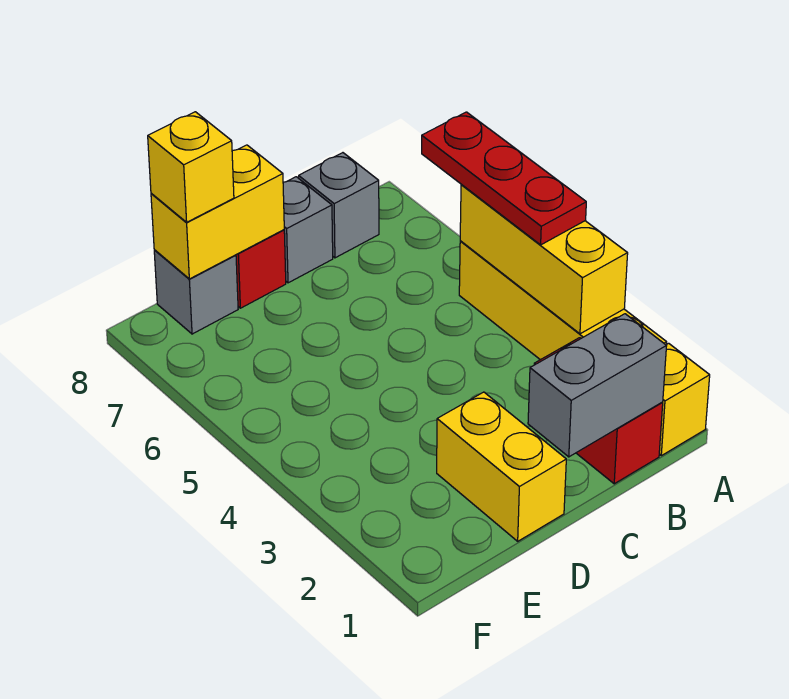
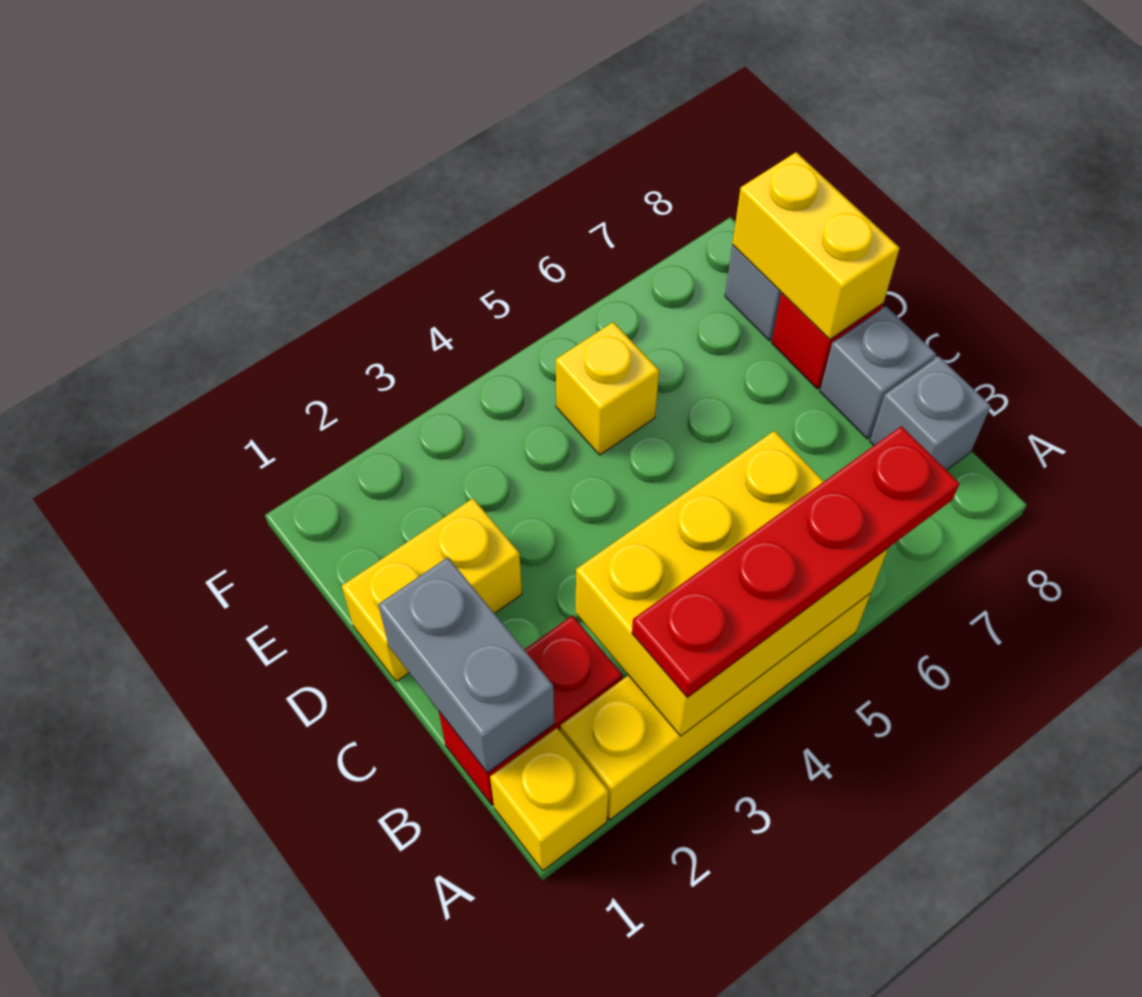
yellow brick A3:A5 level 2 -> yellow brick A3:B5 level 2
red plate A4:A6 level 3 -> red plate A3:A6 level 3
yellow brick E8 level 3 -> yellow brick E5 level 1

